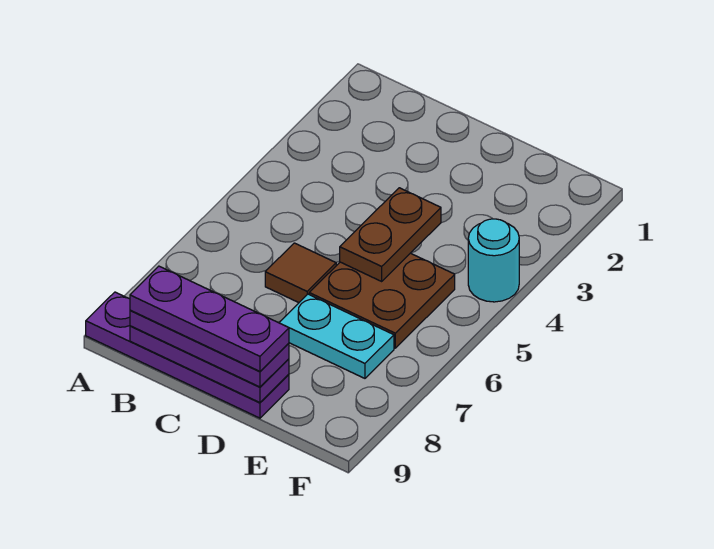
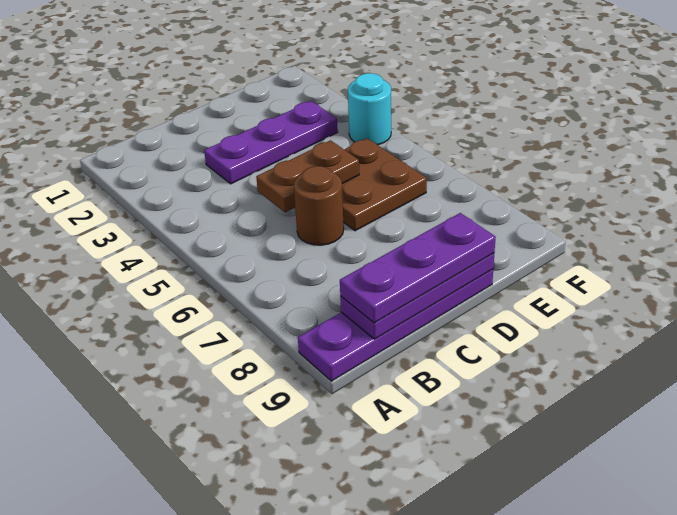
purple plate B9:D9 level 4 -> purple plate C3:E3 level 1
brown tile C6 level 1 -> brown round brick C6 level 1
brown plate D4:D5 level 2 -> brown plate C5:D5 level 2
cyan plate D7:E7 level 1 -> none

